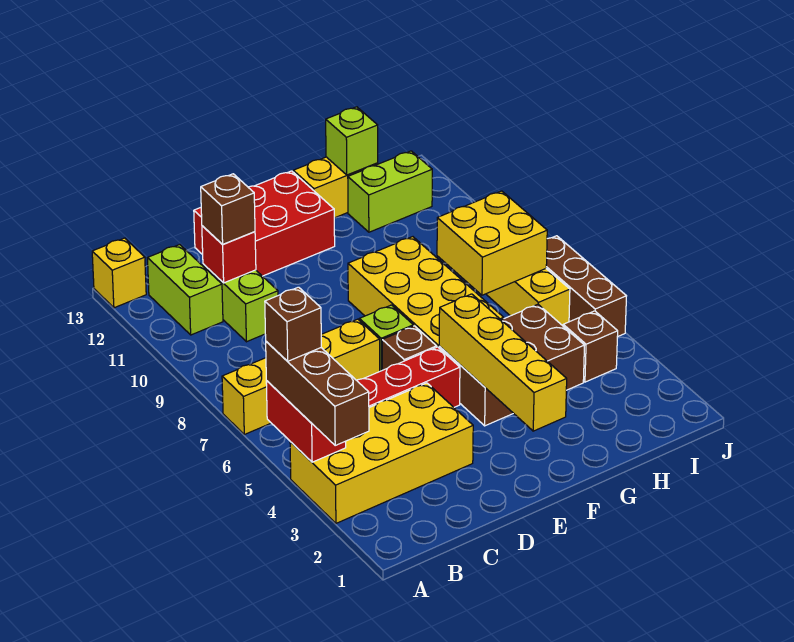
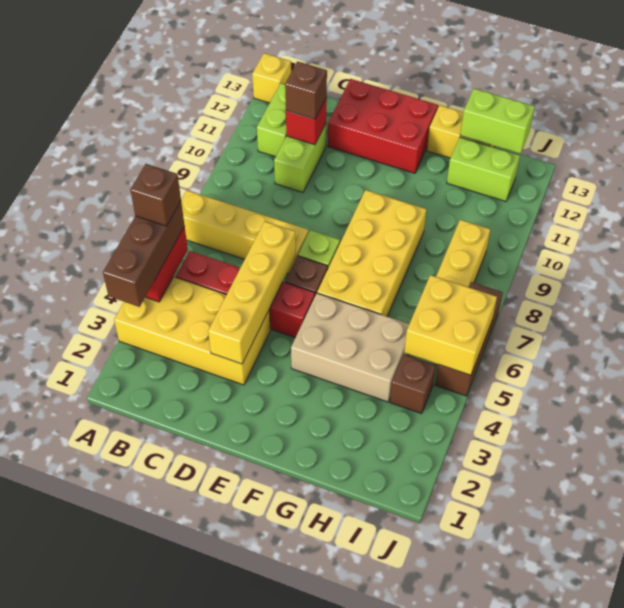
yellow brick F2:F5 level 2 -> yellow brick D3:D6 level 2
brown brick F4:H5 level 1 -> tan brick F4:H5 level 1
yellow brick H7:I8 level 2 -> yellow brick I5:J6 level 2
lime brick H13 level 2 -> lime brick H13:I13 level 2

